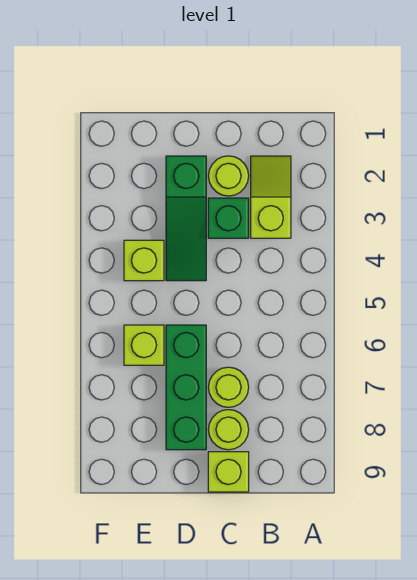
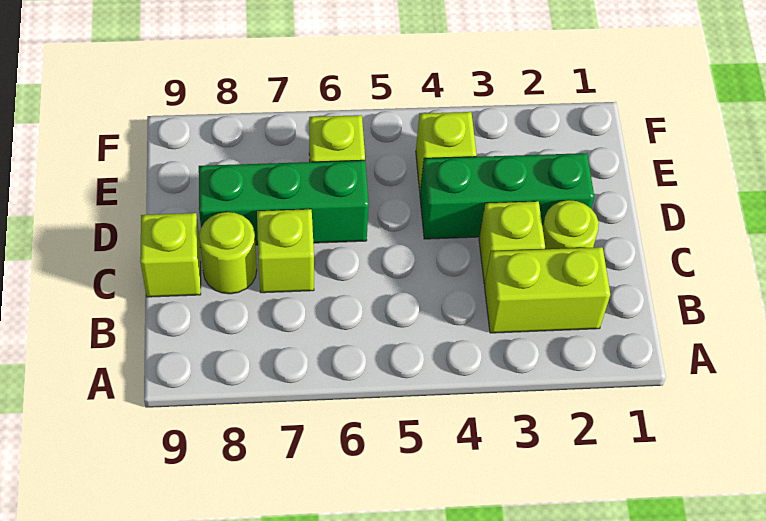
lime slope B2:B3 level 1 top 3 -> lime brick B2:B3 level 1
green brick C3 level 1 -> lime brick C3 level 1
lime round brick C7 level 1 -> lime brick C7 level 1
green slope D2:D4 level 1 top 2 -> green brick D2:D4 level 1

